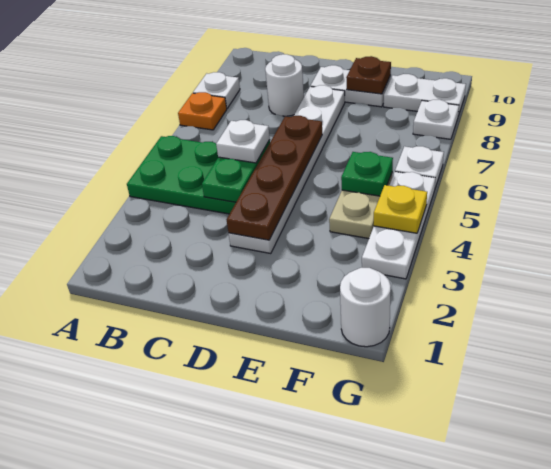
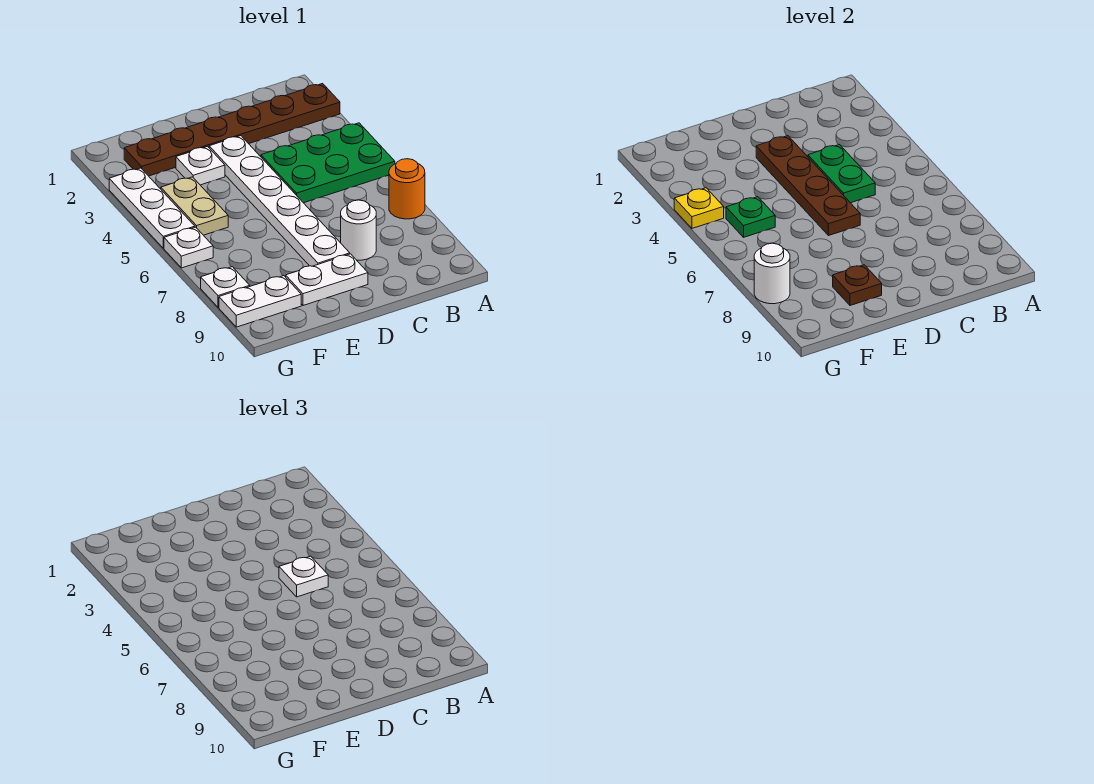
none -> brown plate A2:F2 level 1
orange plate A7 level 1 -> orange round brick A7 level 1
white plate A8 level 1 -> white plate E3 level 1
white round brick G1 level 1 -> white round brick G8 level 2

